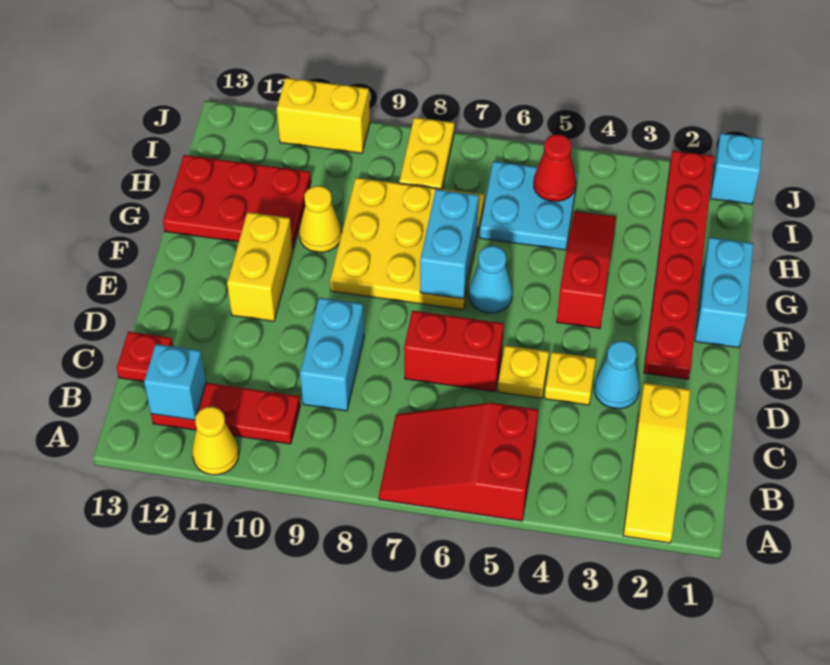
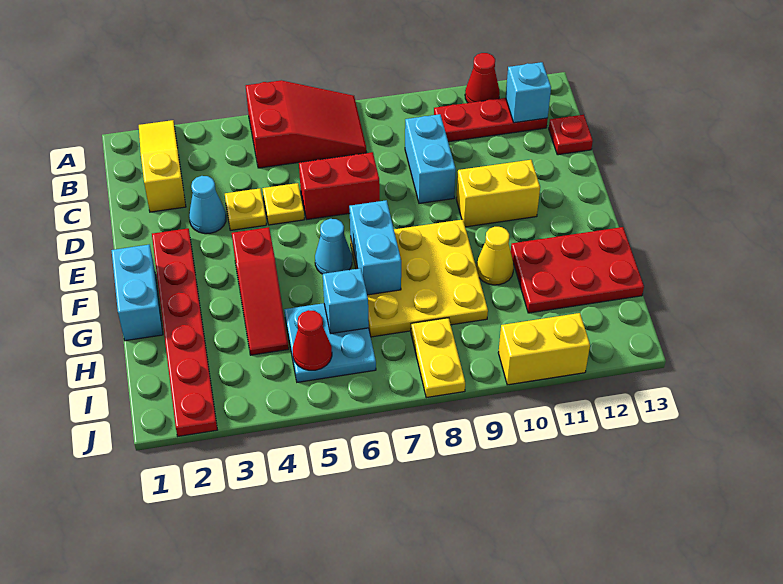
yellow cone A11 level 1 -> red cone A11 level 1
yellow brick E11:F11 level 1 -> yellow brick E10:E11 level 1
cyan brick J1 level 1 -> cyan brick H6 level 2

